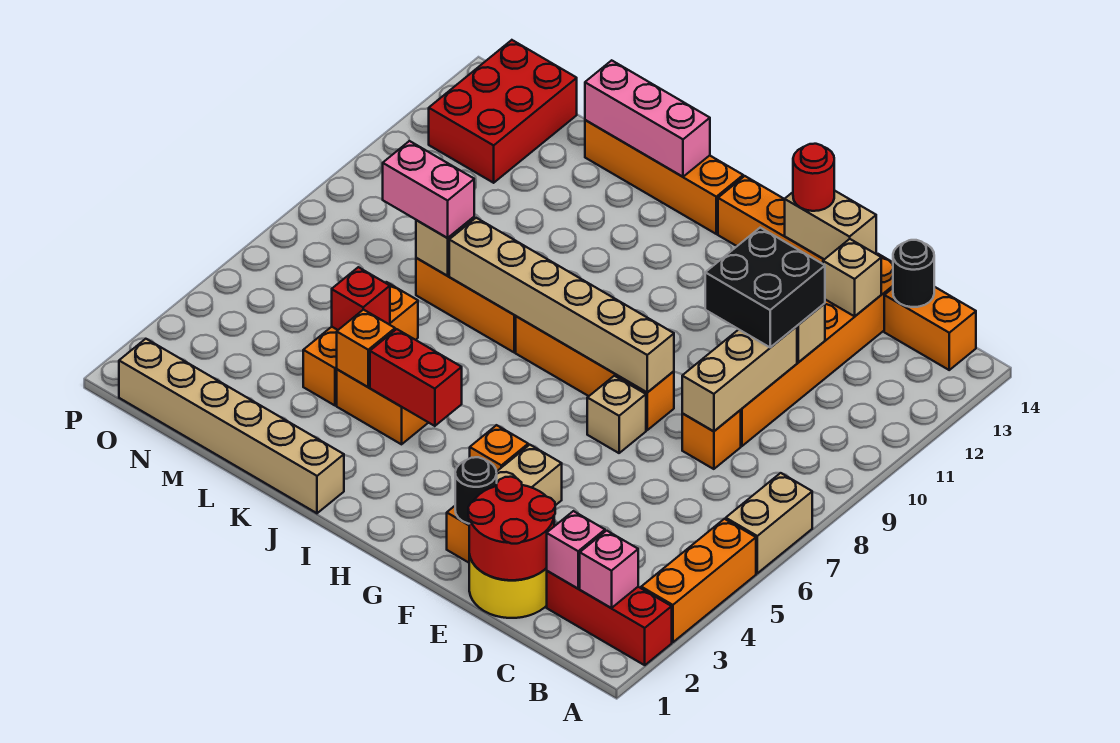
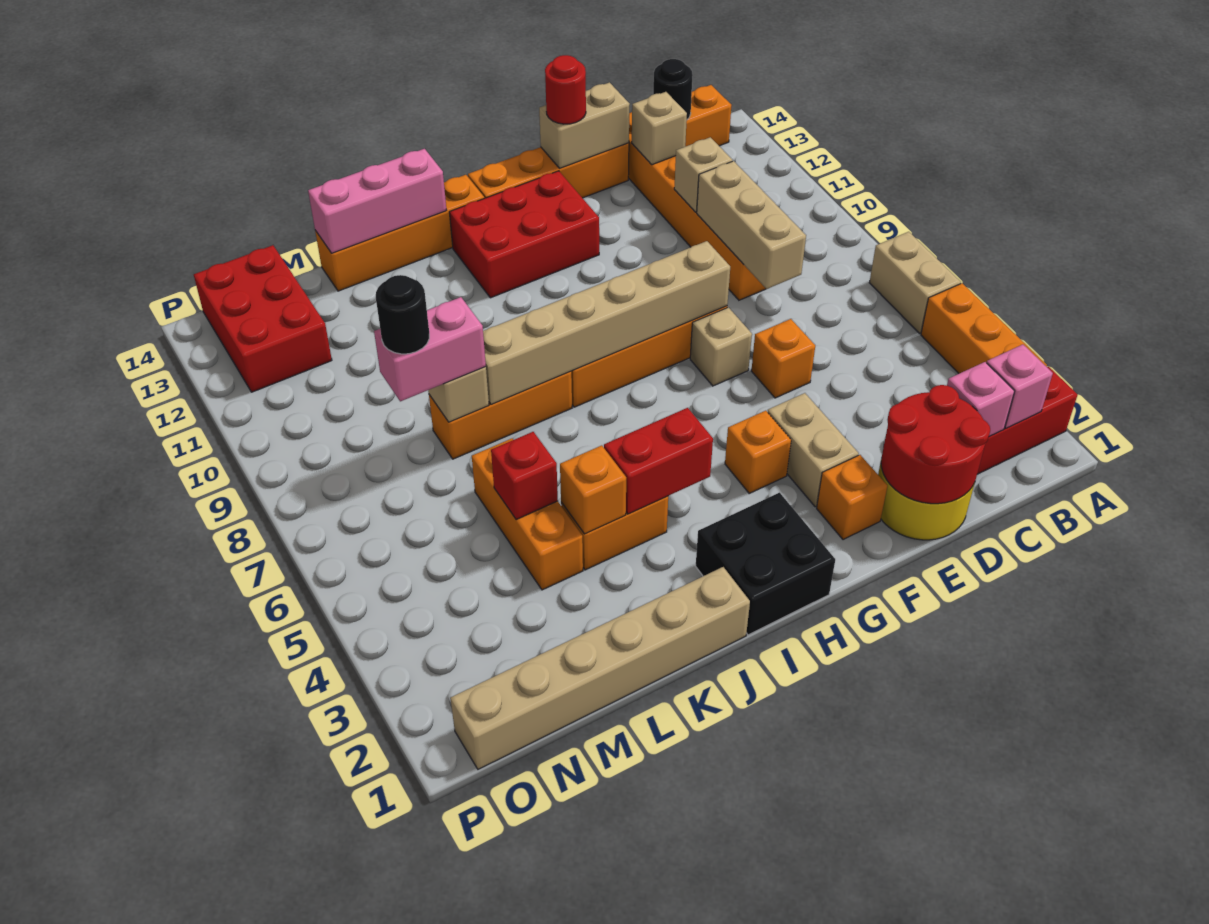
orange brick D8 level 1 -> orange brick E6 level 1
black brick D10:E11 level 3 -> black brick H1:I2 level 1
black round brick F2 level 2 -> black round brick M8 level 4
none -> red brick G12:I13 level 1

